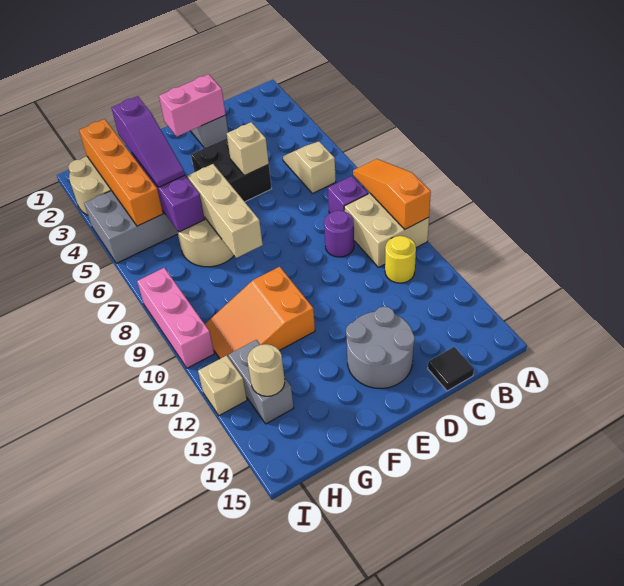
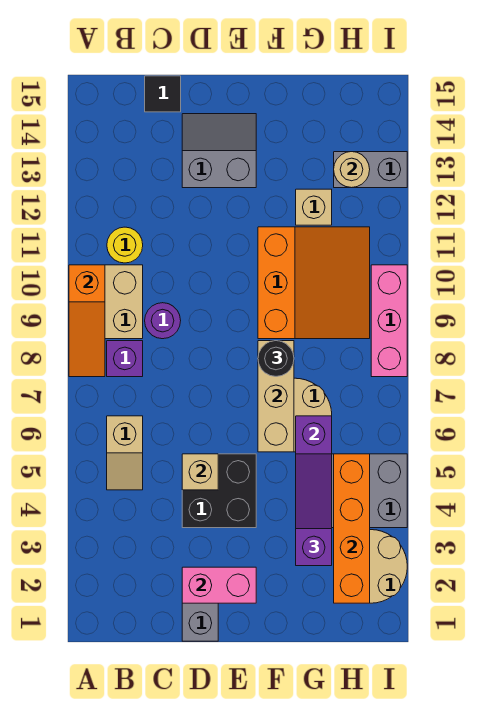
grey round brick D13:E14 level 1 -> grey slope D13:E14 level 1 top 13
none -> black round brick F8 level 3
orange slope F10:H11 level 1 top F -> orange slope F9:H11 level 1 top F
grey brick H12:H13 level 1 -> grey brick H13:I13 level 1
tan brick I12 level 1 -> tan brick G12 level 1

